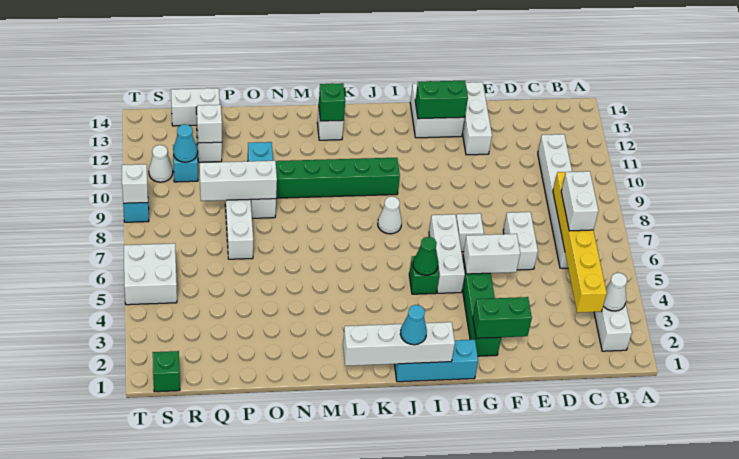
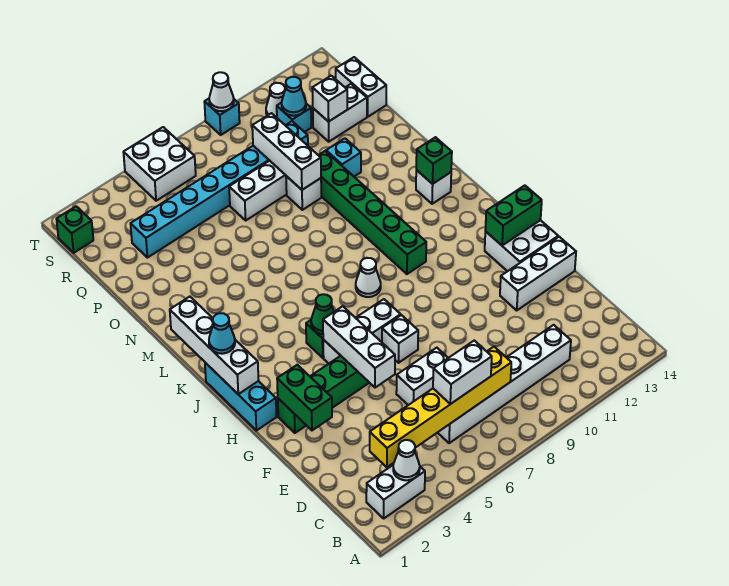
white brick F5:G5 level 2 -> white brick F5:H5 level 2
green brick G13:H13 level 2 -> green brick H13:H14 level 2
none -> cyan brick Q3:Q10 level 1
white brick T9 level 2 -> white cone T9 level 2

